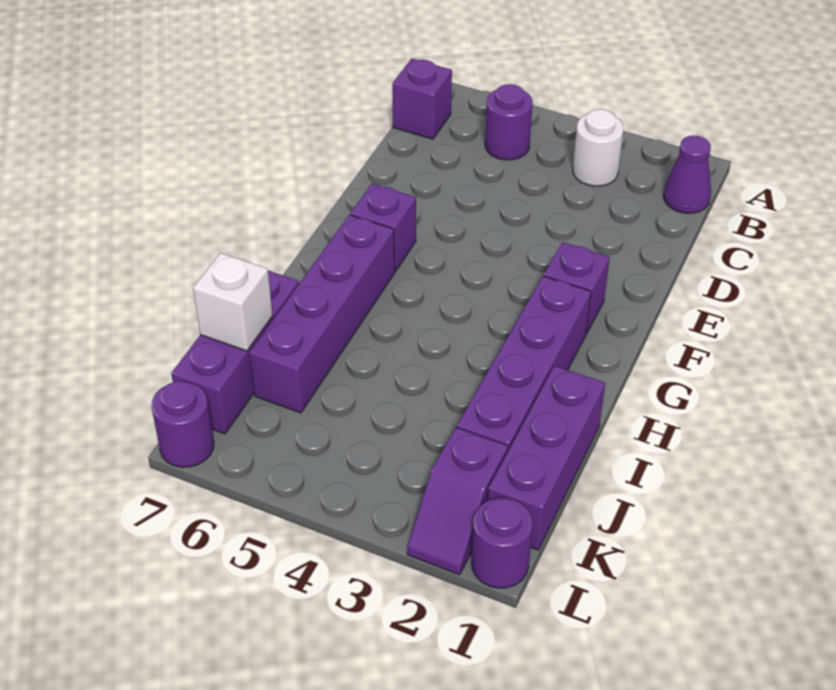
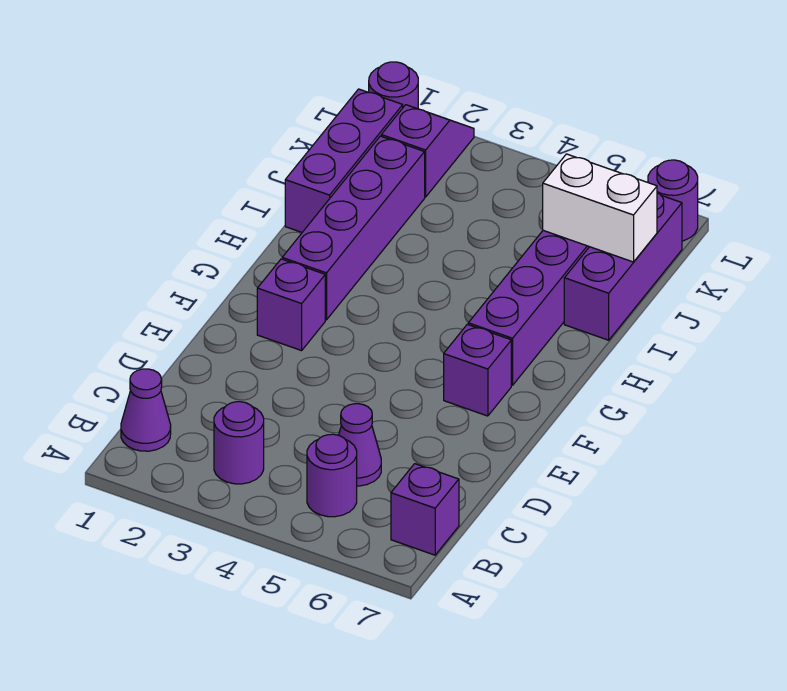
white round brick B3 level 1 -> purple round brick B3 level 1
none -> purple cone C5 level 1
white brick J7 level 2 -> white brick J6:J7 level 2

